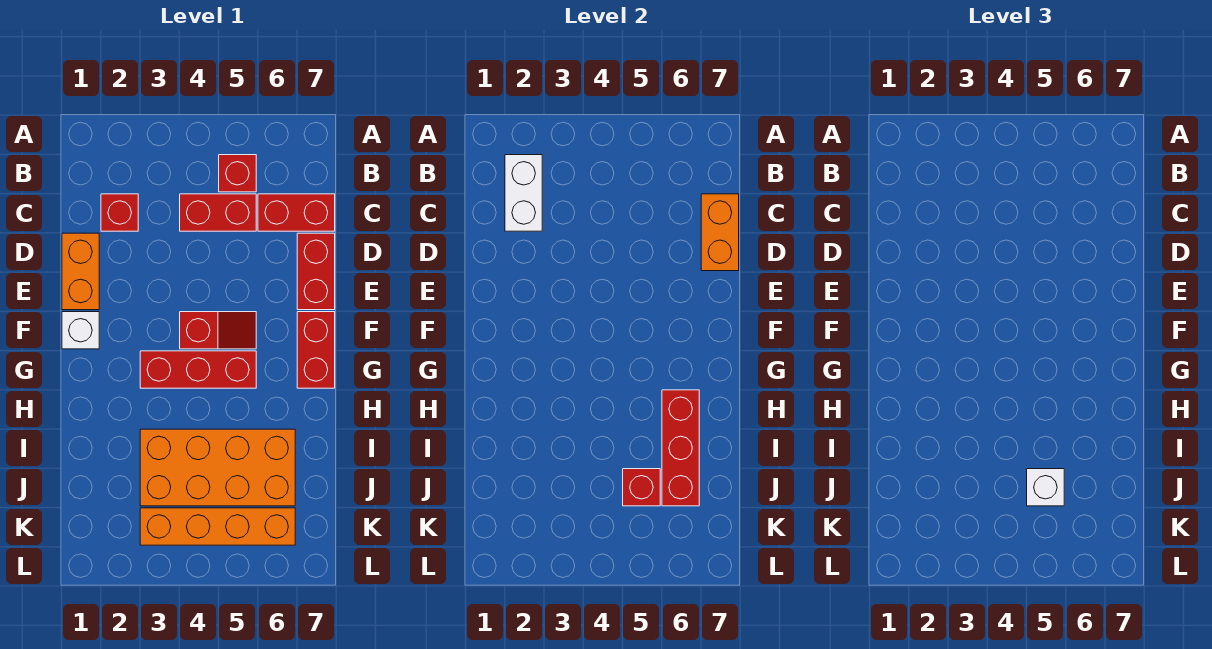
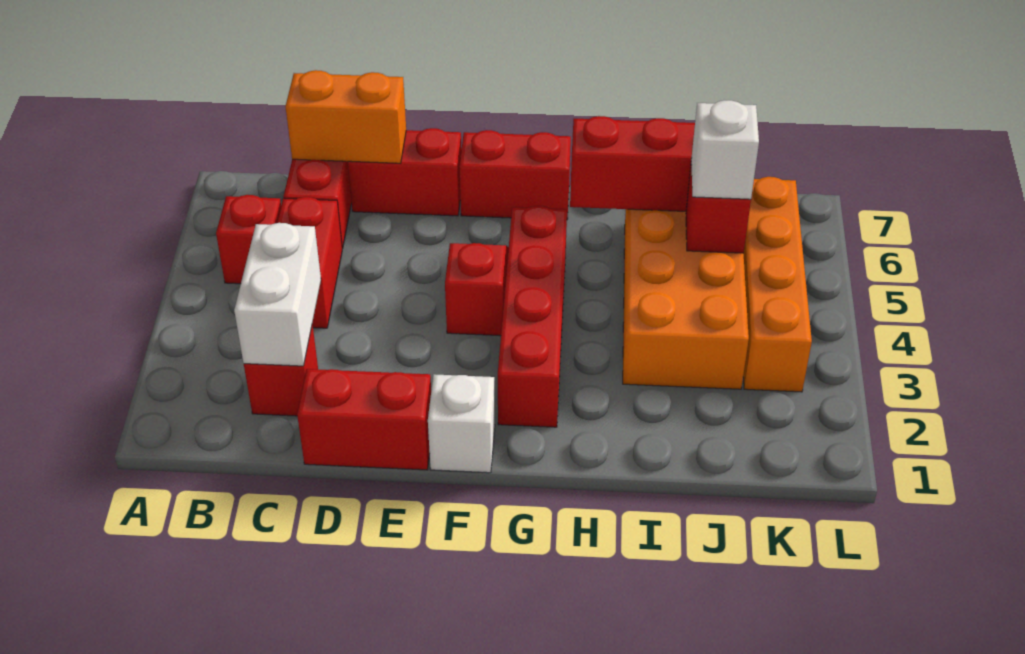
white brick B2:C2 level 2 -> white brick C2:C3 level 2
orange brick D1:E1 level 1 -> red brick D1:E1 level 1
red brick G3:G5 level 1 -> red brick G2:G5 level 1

